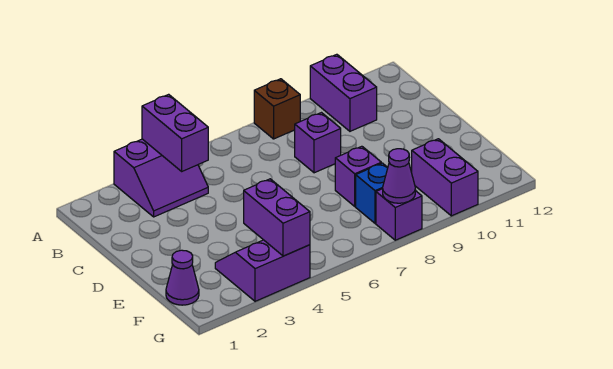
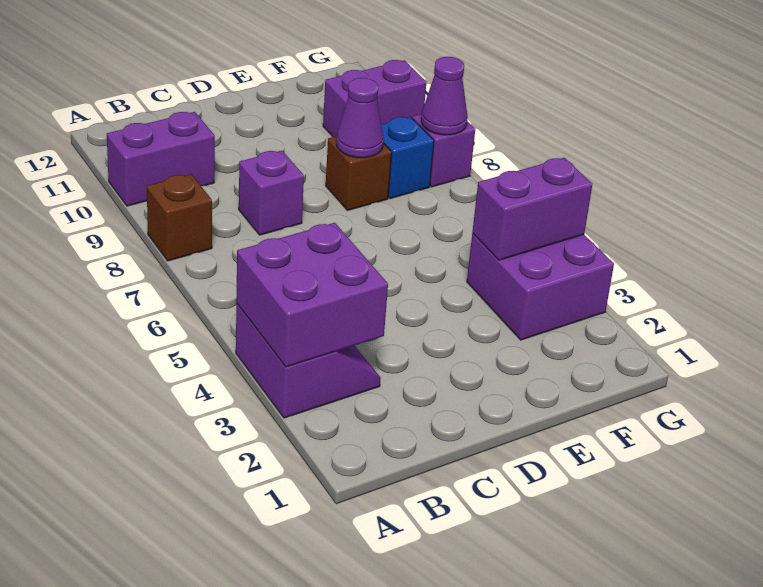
purple brick A4:B4 level 2 -> purple brick A3:B4 level 2
purple brick E8 level 1 -> brown brick E8 level 1
purple cone F1 level 1 -> purple cone E8 level 2
purple slope F3:G4 level 1 top G -> purple brick F3:G4 level 1

